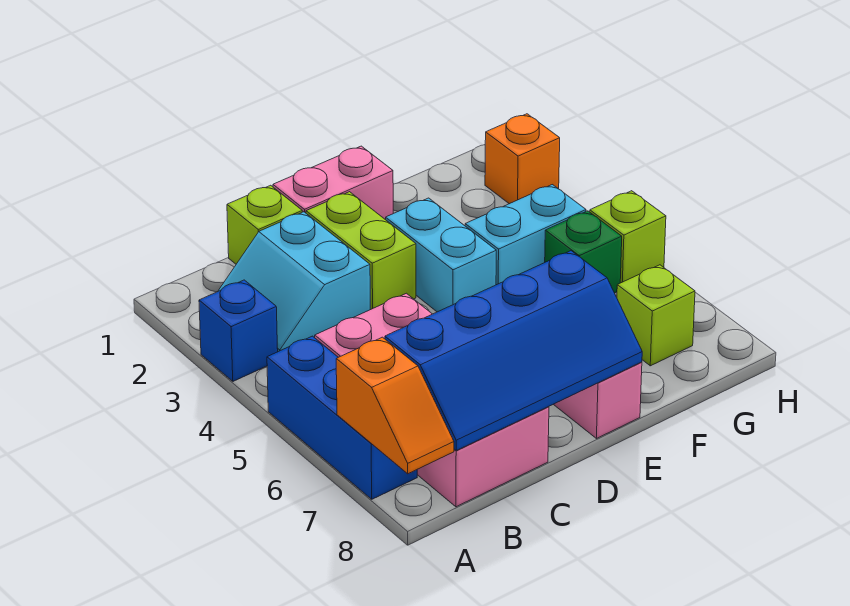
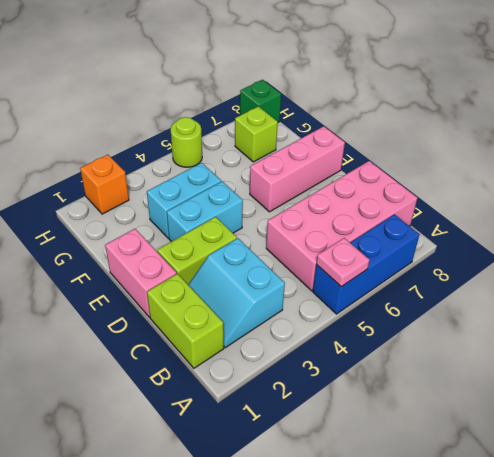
blue brick A3 level 1 -> none
none -> pink plate A5 level 2
orange slope A7:A8 level 2 top 7 -> none
cyan slope B2:C3 level 1 top C -> cyan slope B2:C3 level 1 top 3
blue slope B7:E8 level 2 top 7 -> none
lime brick C1 level 1 -> lime brick B1:C1 level 1
cyan brick F4:G4 level 1 -> cyan brick F3:F4 level 1
green brick G5 level 1 -> green brick H8 level 1
lime brick H5 level 1 -> lime round brick H5 level 1

